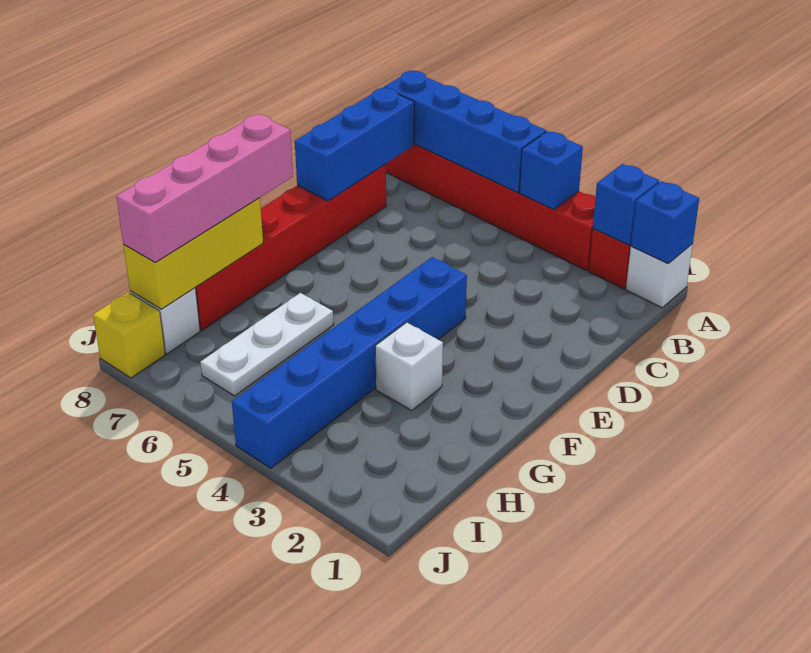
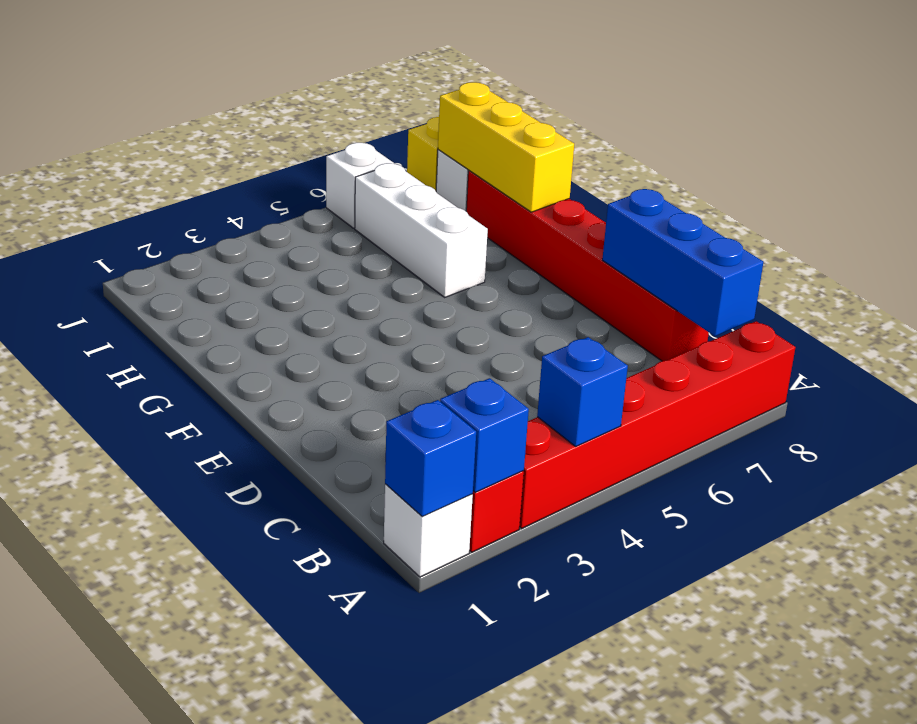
blue brick A5:A8 level 2 -> none
blue brick E4:J4 level 1 -> none
pink brick F8:I8 level 3 -> none
white brick G3 level 1 -> white brick J6 level 1
white plate G6:I6 level 1 -> white brick G6:I6 level 1

